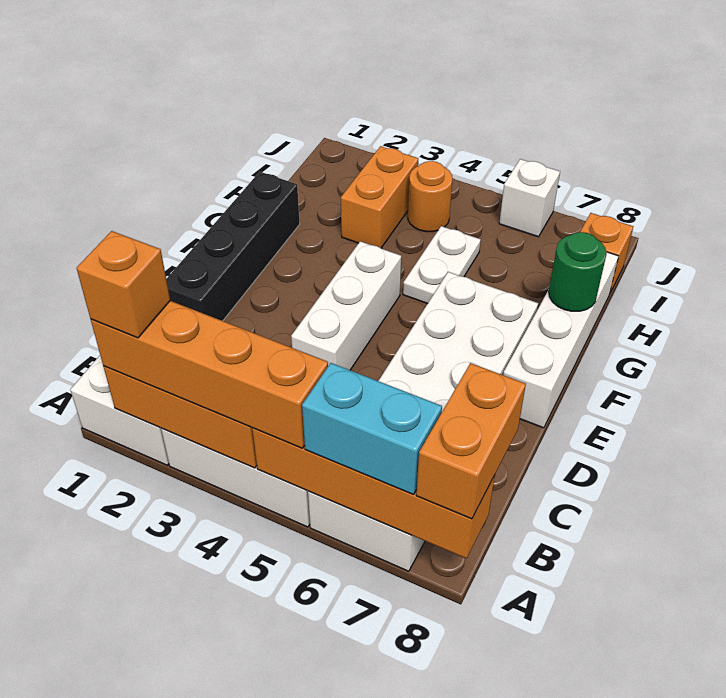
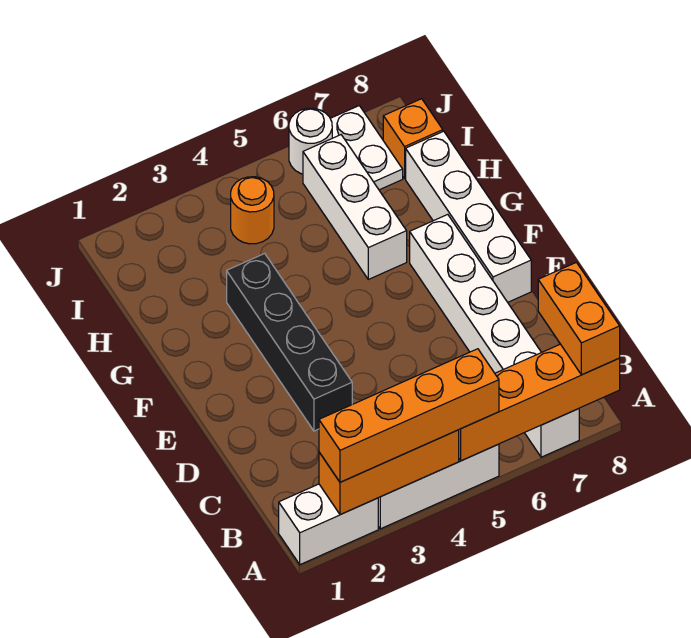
orange brick A2 level 4 -> none
white brick A6:F7 level 1 -> white brick A7:F7 level 1
cyan brick A6:A7 level 3 -> none
black brick D1:G1 level 1 -> black brick D3:G3 level 1
white brick D4:F4 level 1 -> white brick G6:I6 level 1
white plate G5:H5 level 1 -> white plate I7:J7 level 1
green round brick G8 level 2 -> none
orange brick H3:I3 level 1 -> none
white brick J6 level 1 -> white round brick J6 level 1

